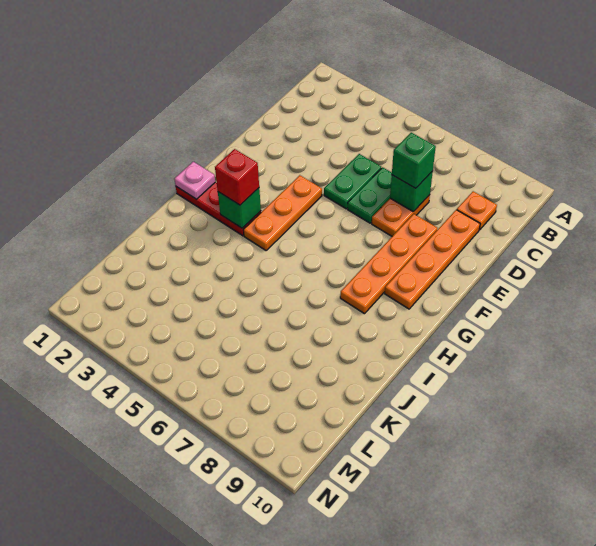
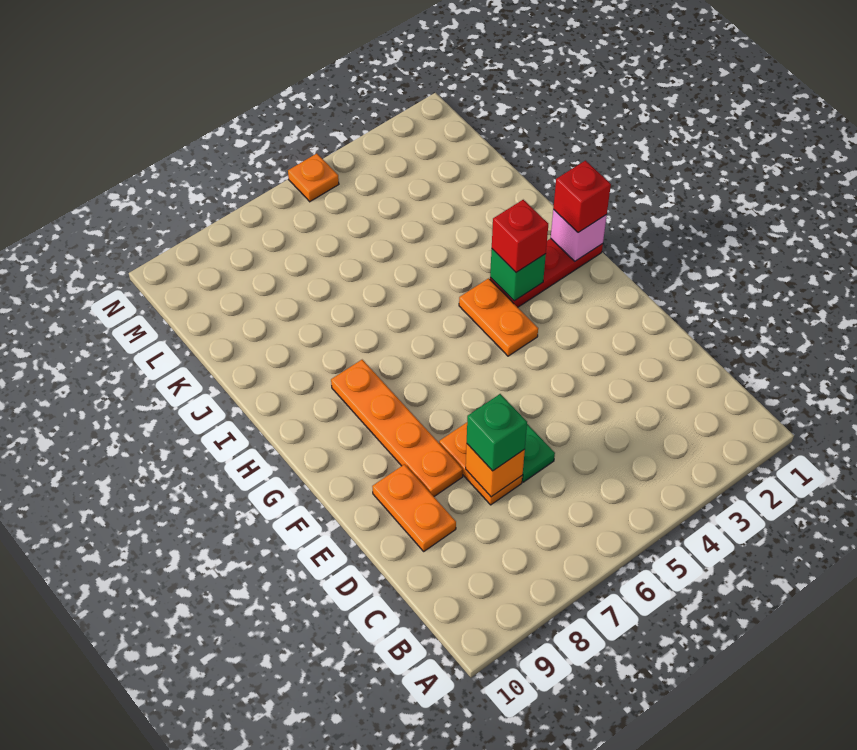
orange plate C9 level 1 -> orange plate N5 level 1
green plate D5:E5 level 1 -> none
green brick D7 level 2 -> orange brick D7 level 2
orange plate D9:G9 level 1 -> orange plate D9:E9 level 1
orange plate F4:H4 level 1 -> orange plate G4:H4 level 1
pink plate H1 level 2 -> pink brick H1 level 2
none -> red brick H1 level 3

